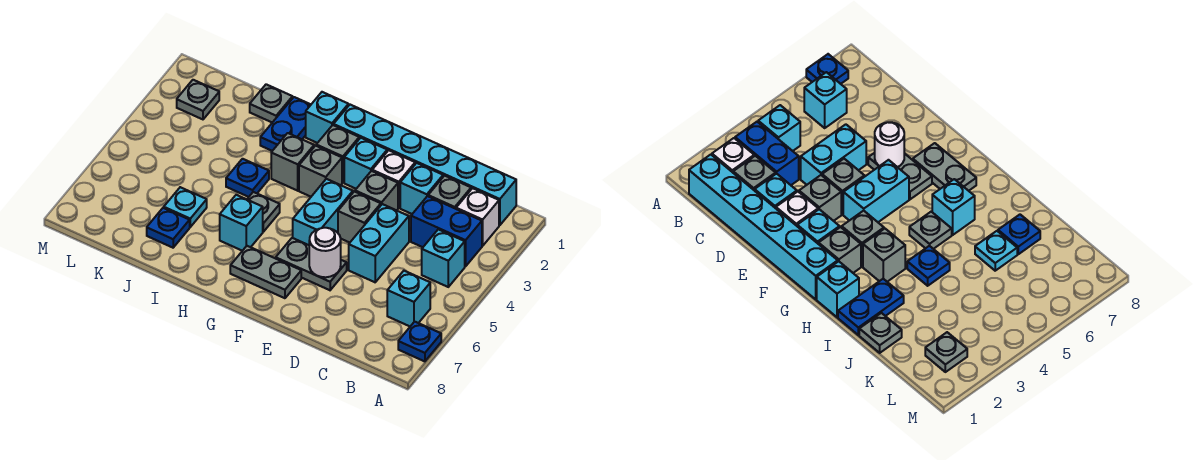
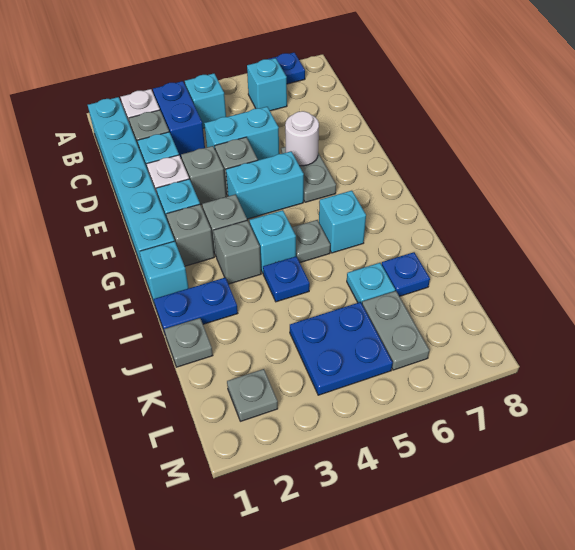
grey plate F7:G7 level 1 -> grey plate K6:L6 level 1
none -> cyan brick H4 level 1
none -> blue plate K4:L5 level 1

